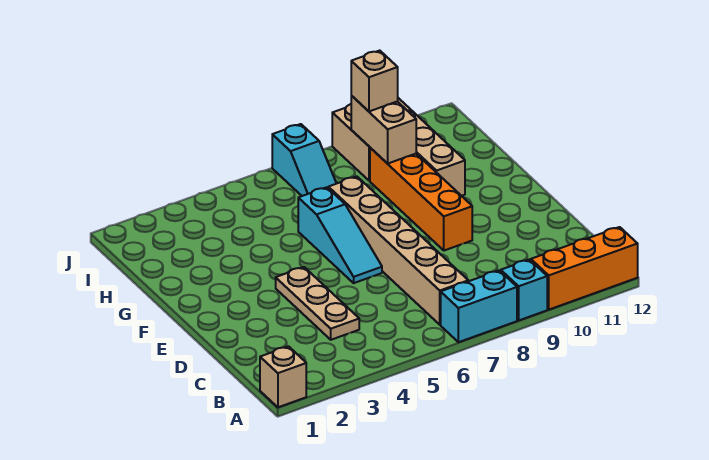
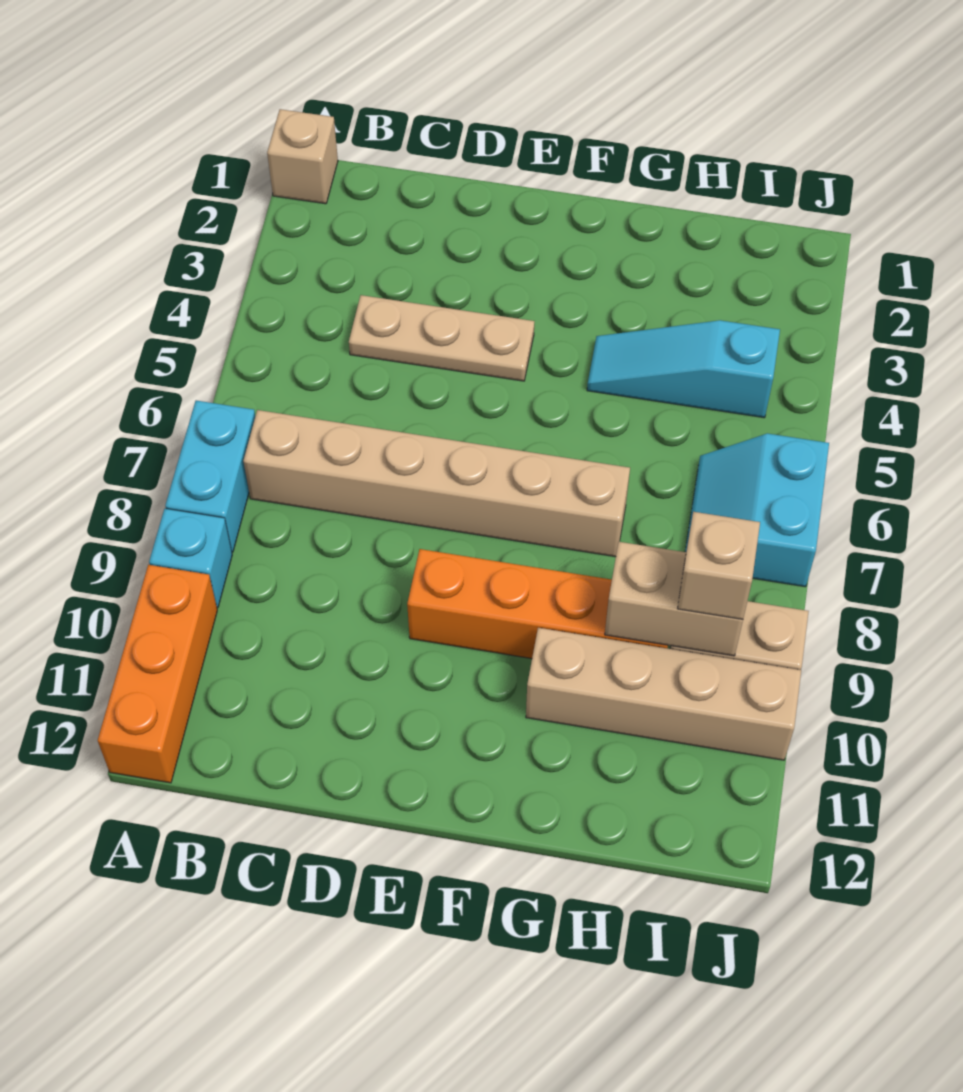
cyan slope E6:G6 level 1 top G -> cyan slope G4:I4 level 1 top I
cyan slope I7:J7 level 1 top J -> cyan slope I6:J7 level 1 top J

